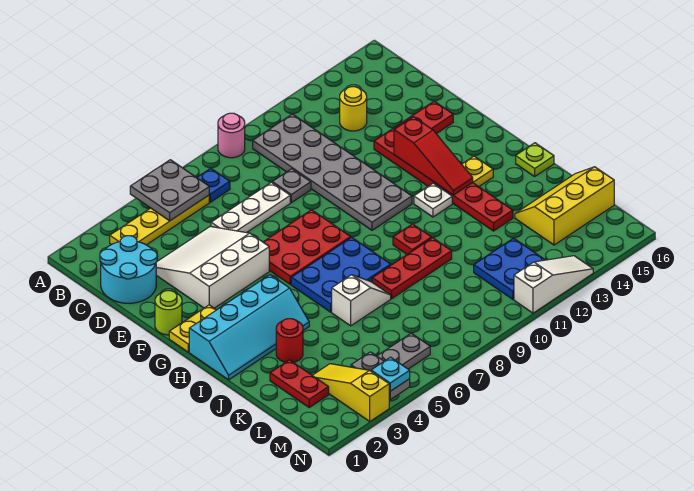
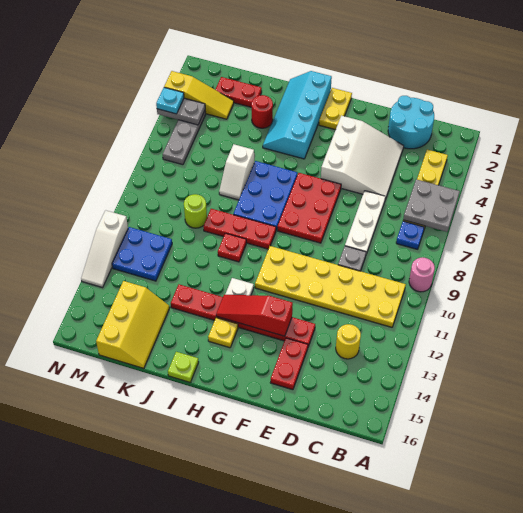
grey plate B10:G11 level 1 -> yellow plate B10:G11 level 1
lime round brick F1 level 1 -> lime round brick K9 level 1
red plate J8:J10 level 1 -> red plate H9:J9 level 1

